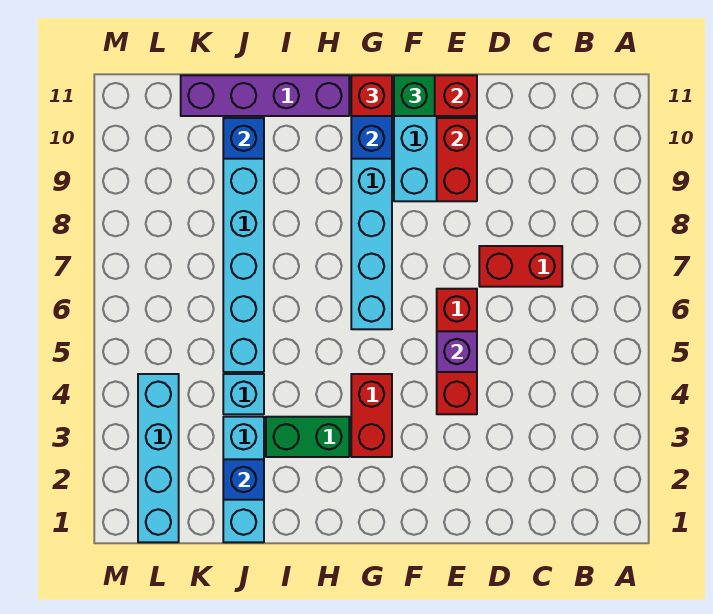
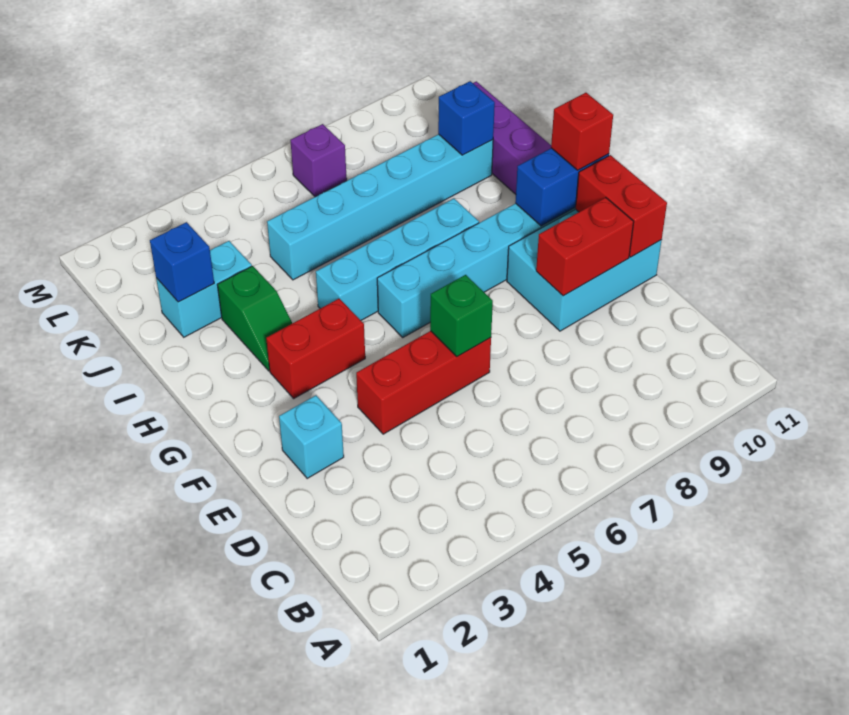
red brick C7:D7 level 1 -> none
purple brick E5 level 2 -> purple brick L7 level 1
green brick F11 level 3 -> green brick E6 level 2
green brick H3:I3 level 1 -> green slope H3:I3 level 1 top I
cyan brick J1:J3 level 1 -> cyan brick J2:J3 level 1
cyan brick J4 level 1 -> cyan brick E2 level 1
cyan brick L1:L4 level 1 -> cyan brick H5:H8 level 1

